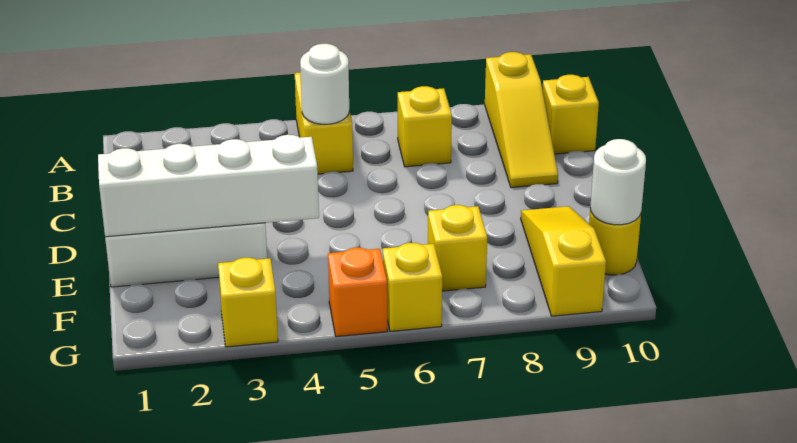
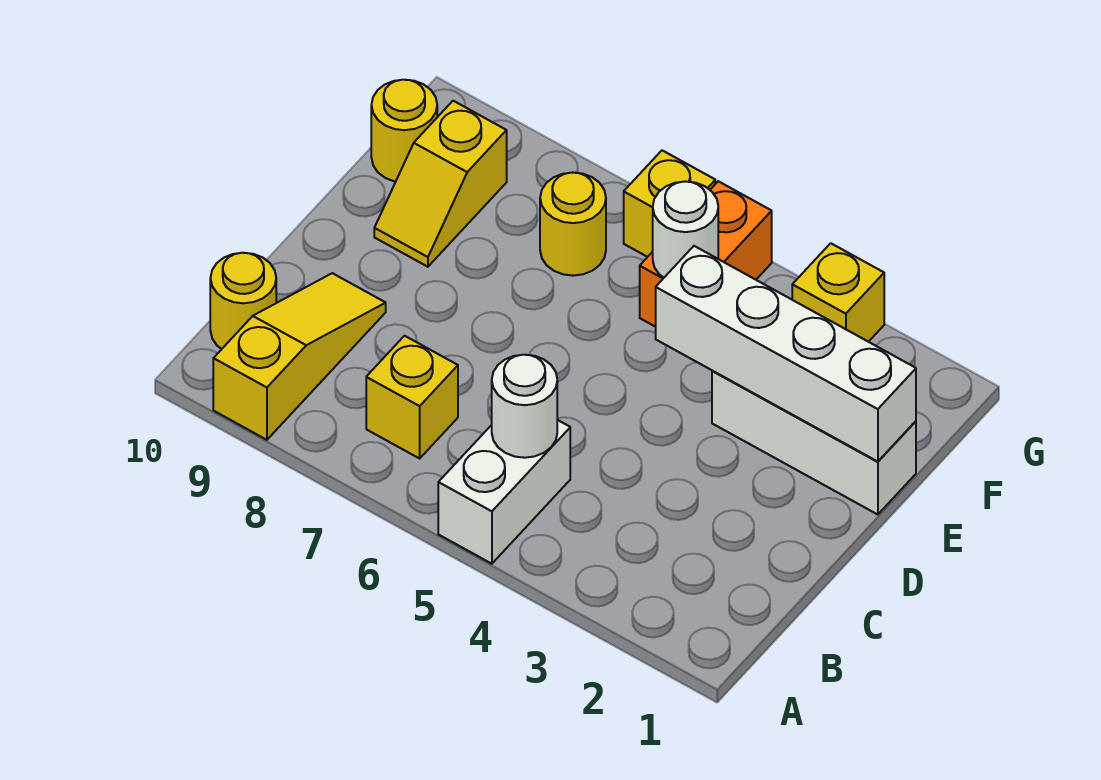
yellow brick A5:B5 level 1 -> white brick A5:B5 level 1
yellow brick B10 level 1 -> yellow round brick B10 level 1
yellow slope E9:G9 level 1 top G -> yellow slope E9:F9 level 1 top F
yellow brick F7 level 1 -> yellow round brick F7 level 1
white round brick F10 level 2 -> white round brick F5 level 2
orange brick G5 level 1 -> orange brick F5:G5 level 1

